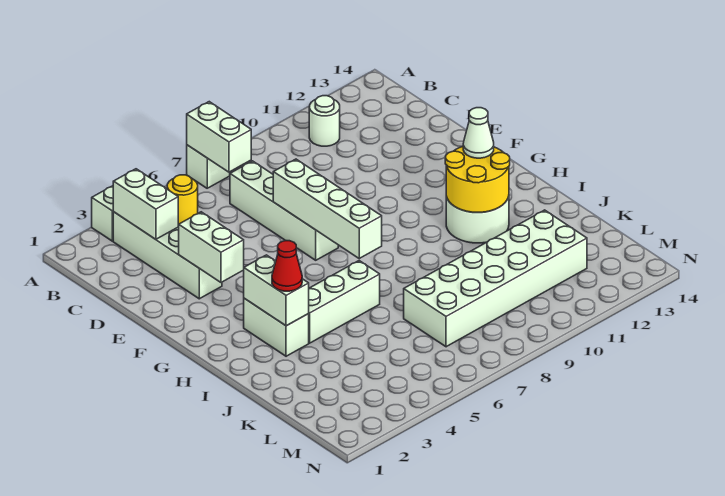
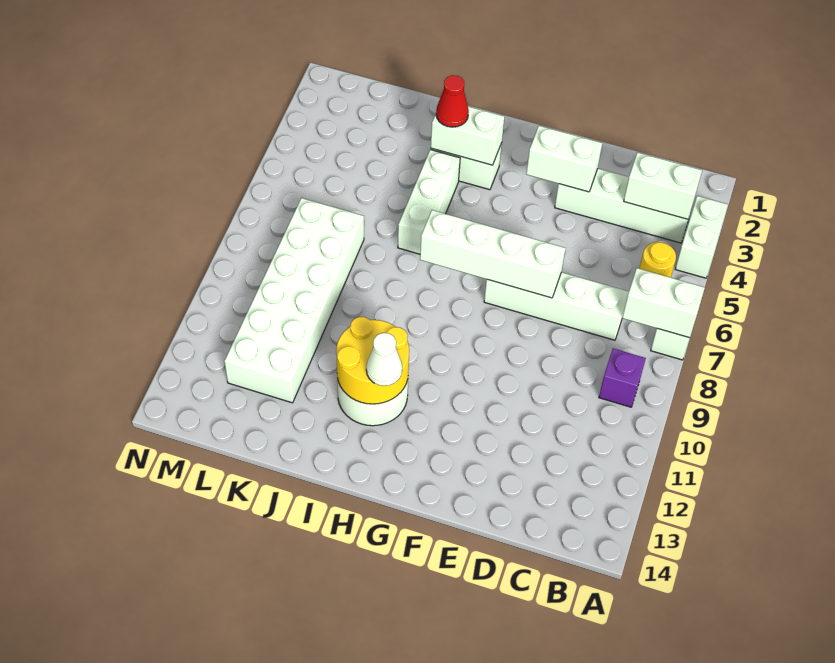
none -> purple brick B9 level 1
white round brick B11 level 1 -> none

